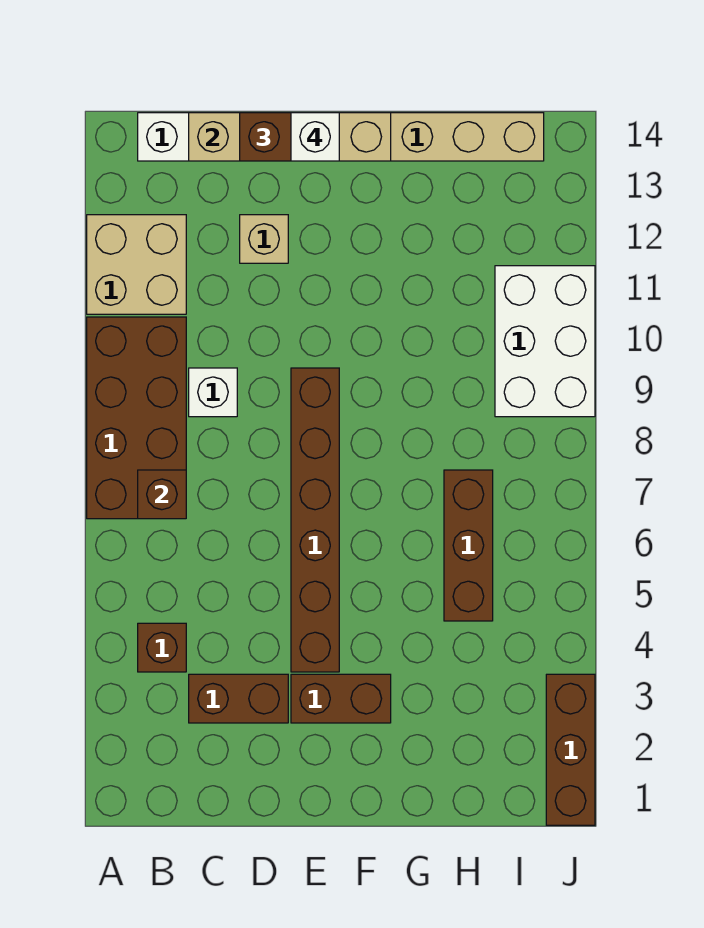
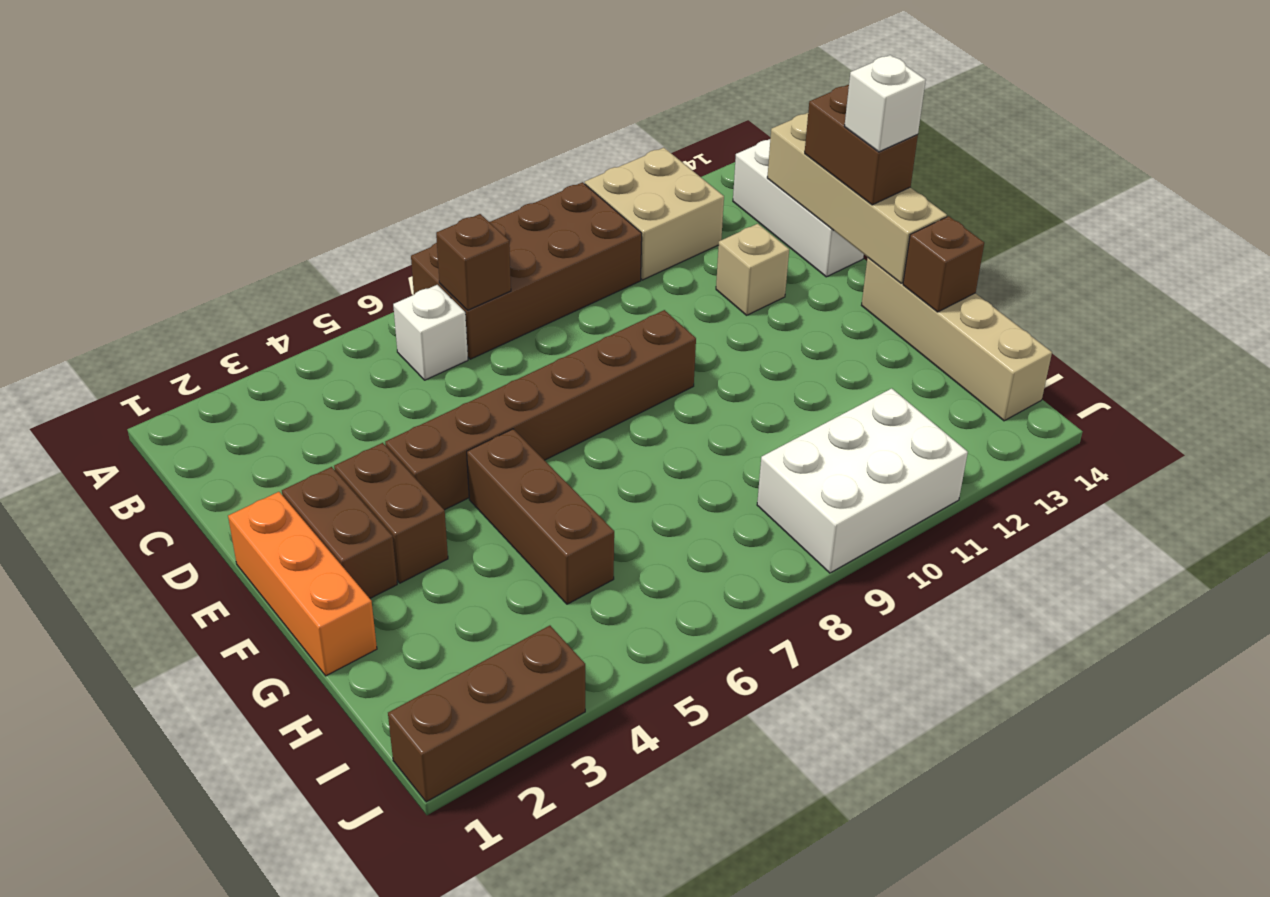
brown brick B4 level 1 -> brown brick G14 level 2
brown brick C3:D3 level 1 -> brown brick E2:F2 level 1
white brick C9 level 1 -> white brick B6 level 1
none -> orange brick E1:G1 level 1
brown brick H5:H7 level 1 -> brown brick F5:H5 level 1

